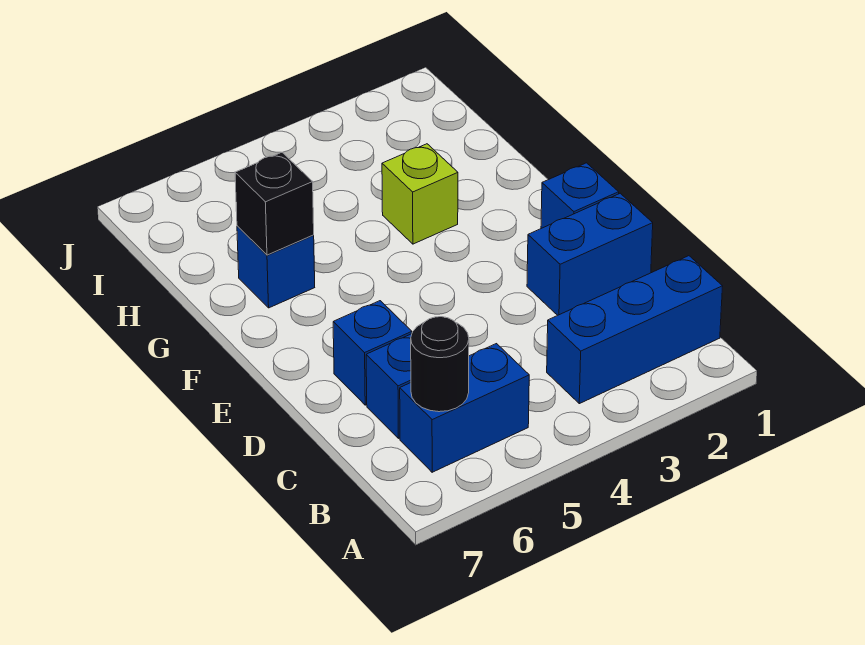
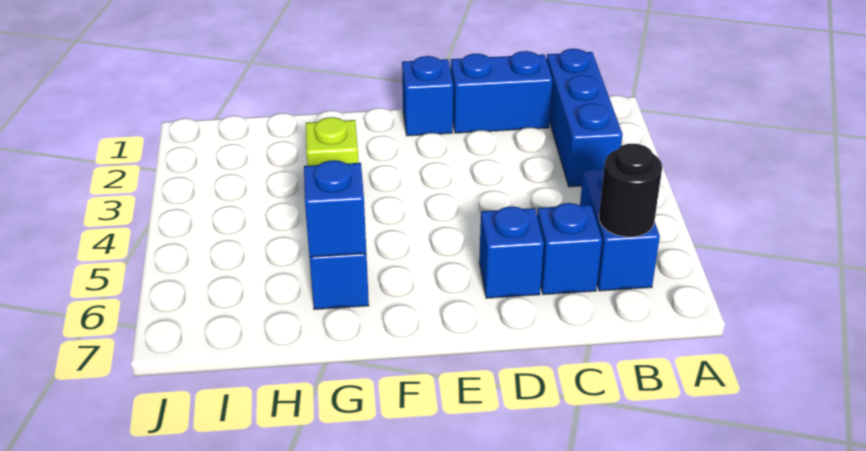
blue brick D1:D2 level 1 -> blue brick C1:D1 level 1
black brick G6 level 2 -> blue brick G6 level 2

